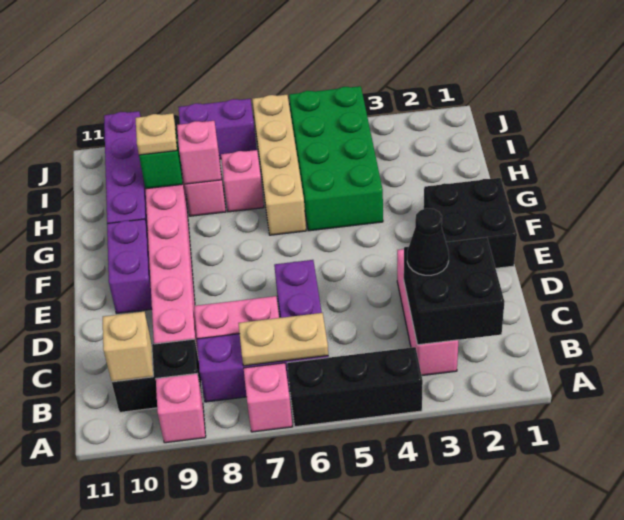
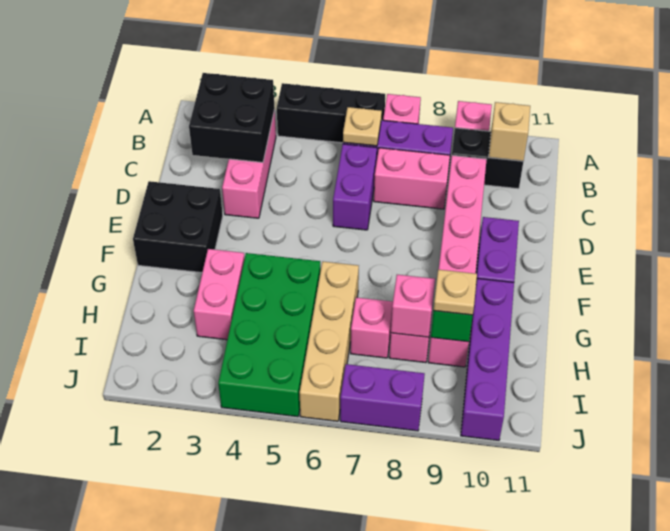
tan plate B6:B7 level 2 -> tan plate B6 level 2
black cone C3 level 3 -> none
none -> pink brick G3:H3 level 1

